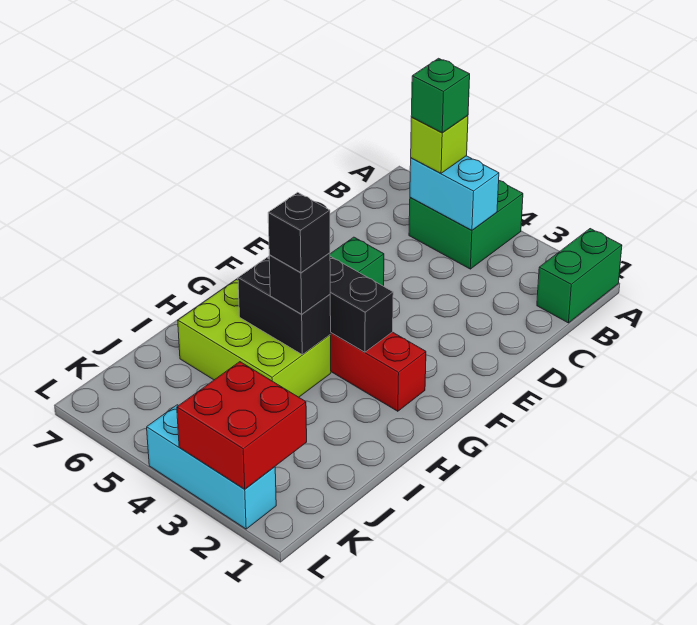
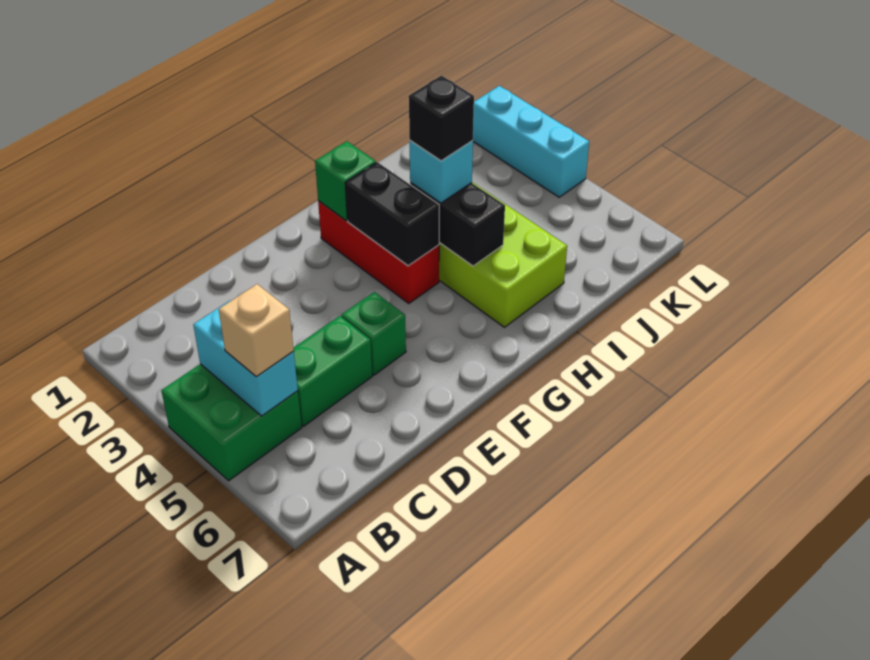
green brick A1:B1 level 1 -> green brick C5:D5 level 1
lime brick B5 level 3 -> tan brick B5 level 3
green brick B5 level 4 -> green brick G2 level 2
black brick H4 level 3 -> cyan brick H4 level 3
red brick K2:L3 level 2 -> none

